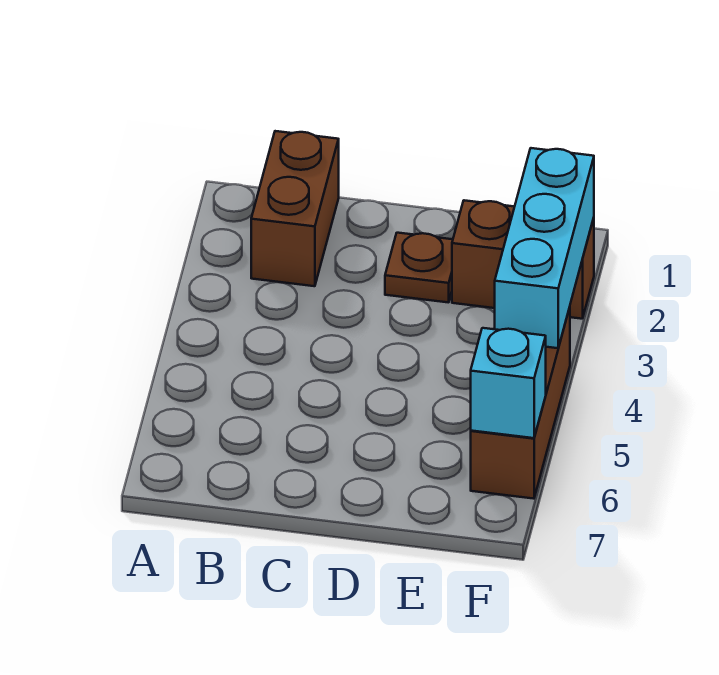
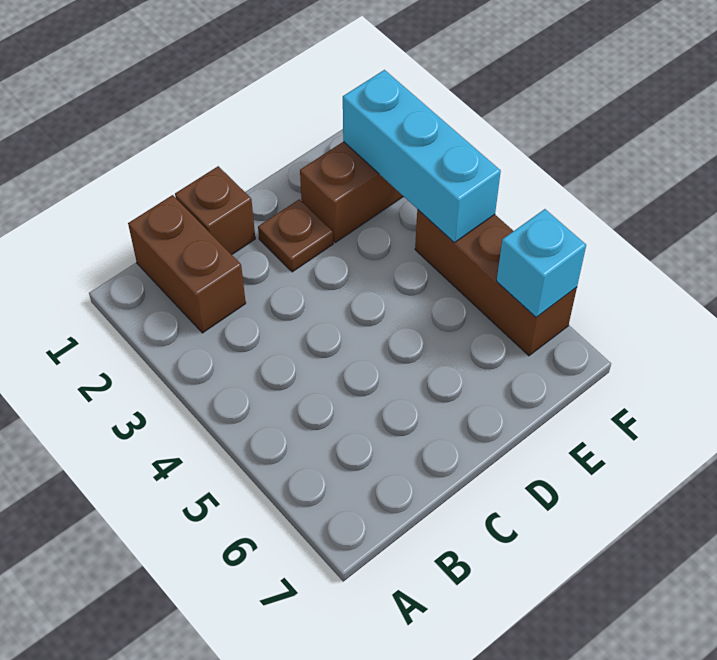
none -> brown brick C1 level 1

